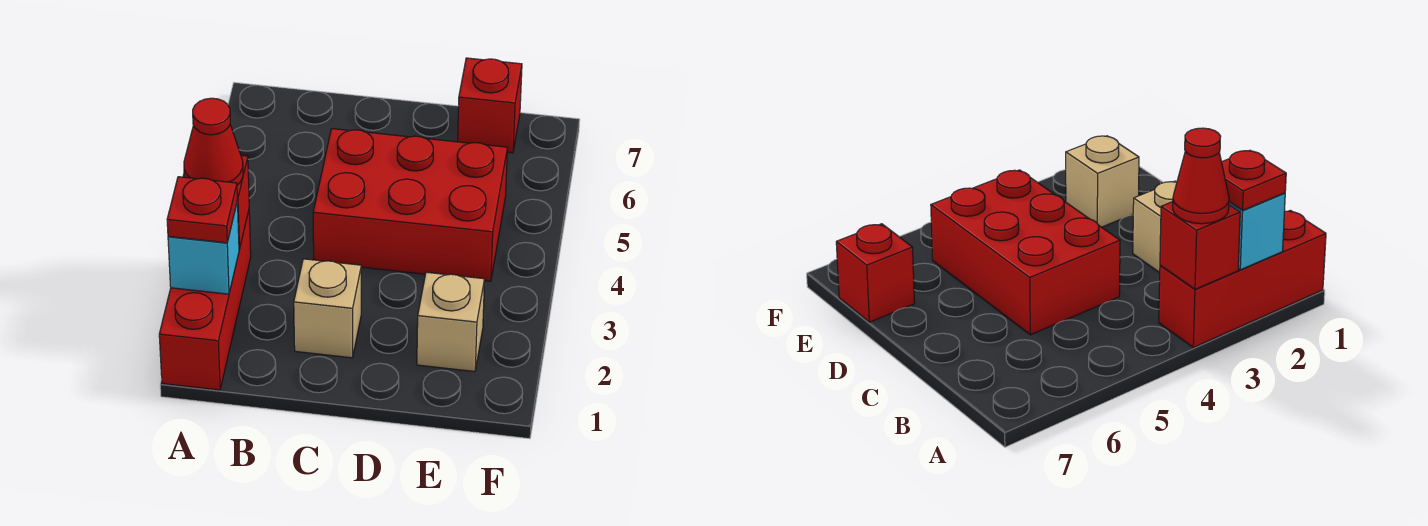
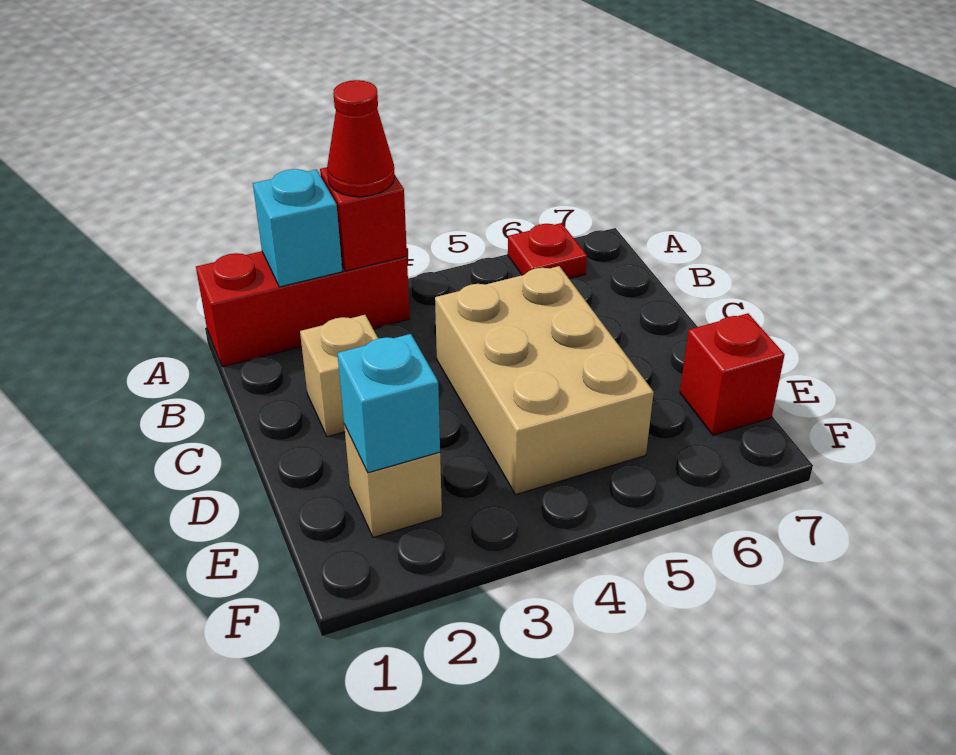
red plate A2 level 3 -> red plate A6 level 1
red brick C4:E5 level 1 -> tan brick C4:E5 level 1
none -> cyan brick E2 level 2

